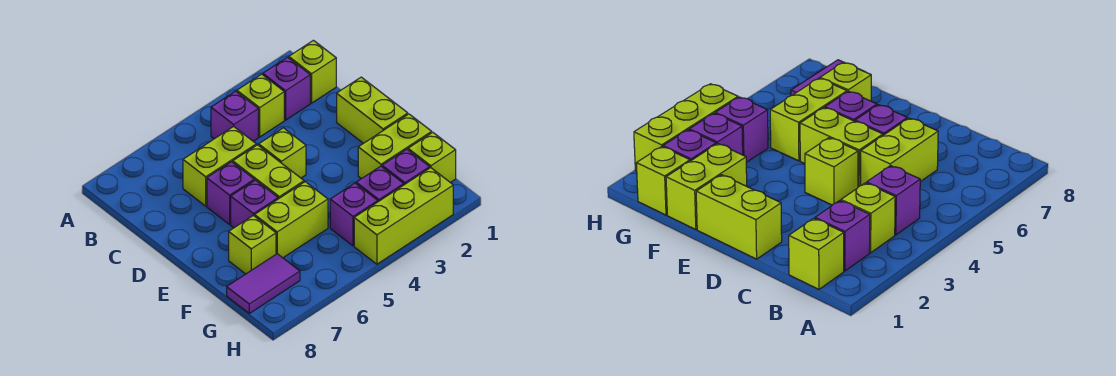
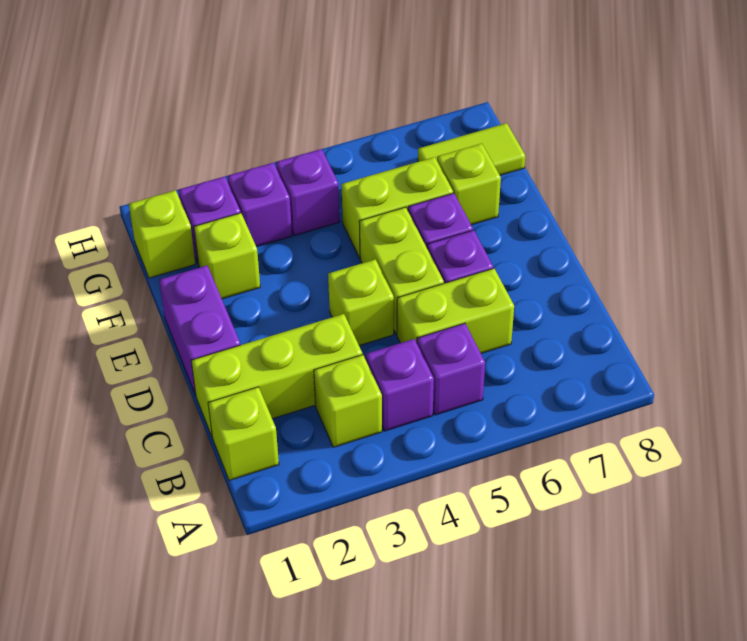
purple brick B2 level 1 -> purple brick B5 level 1
lime brick D1:E1 level 1 -> purple brick D1:E1 level 1
lime brick F1:F2 level 1 -> lime brick F2 level 1
purple tile G7:G8 level 1 -> lime tile G7:G8 level 1
lime brick H2:H4 level 1 -> lime brick C1:C3 level 1

